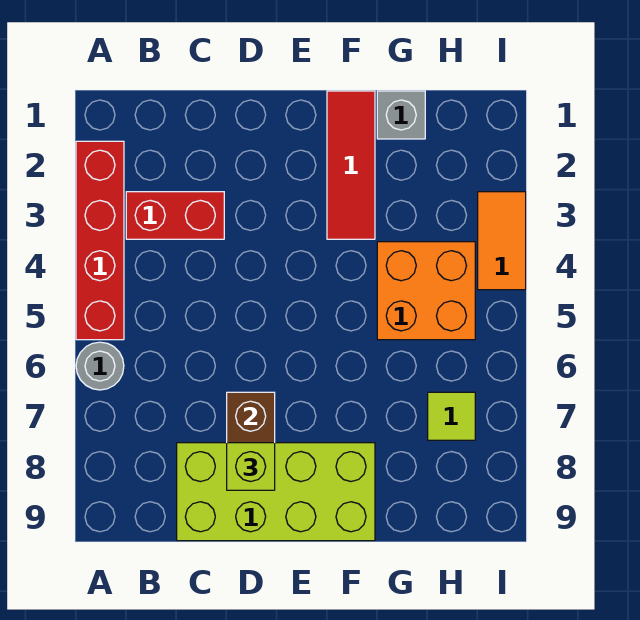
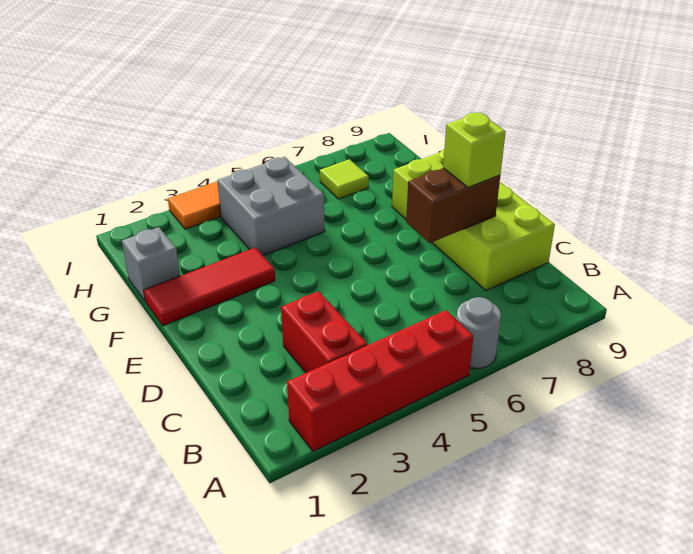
orange brick G4:H5 level 1 -> grey brick G4:H5 level 1

